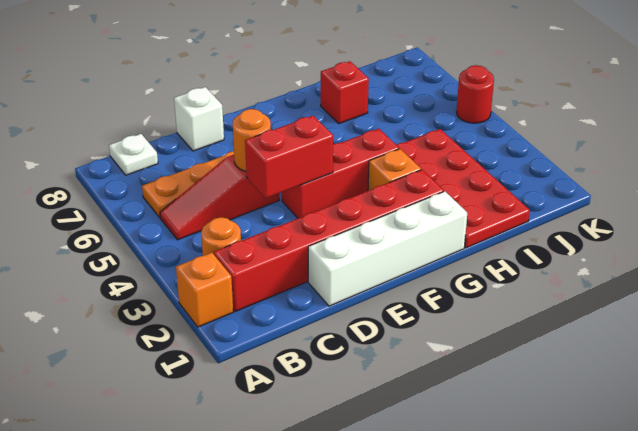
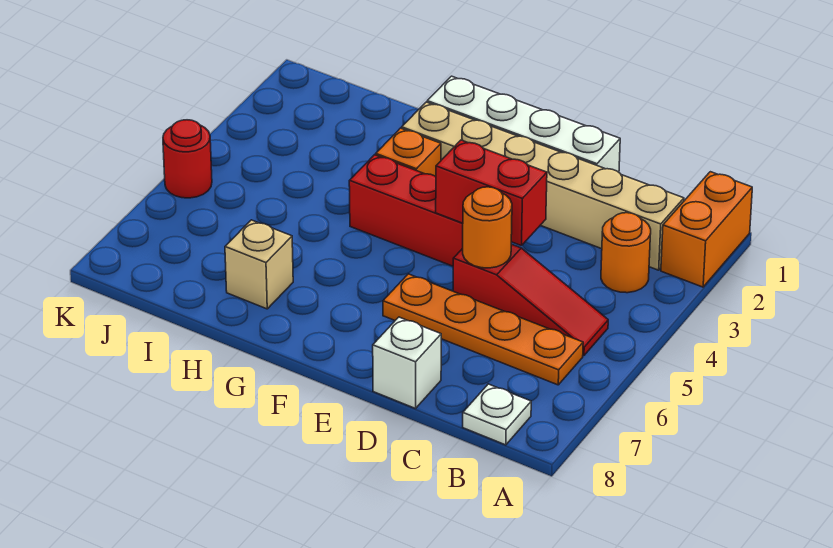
orange brick A2 level 1 -> orange brick A1:A2 level 1
red brick B2:G2 level 1 -> tan brick B2:G2 level 1
red plate H1:I4 level 1 -> none
red brick H7 level 1 -> tan brick H7 level 1

